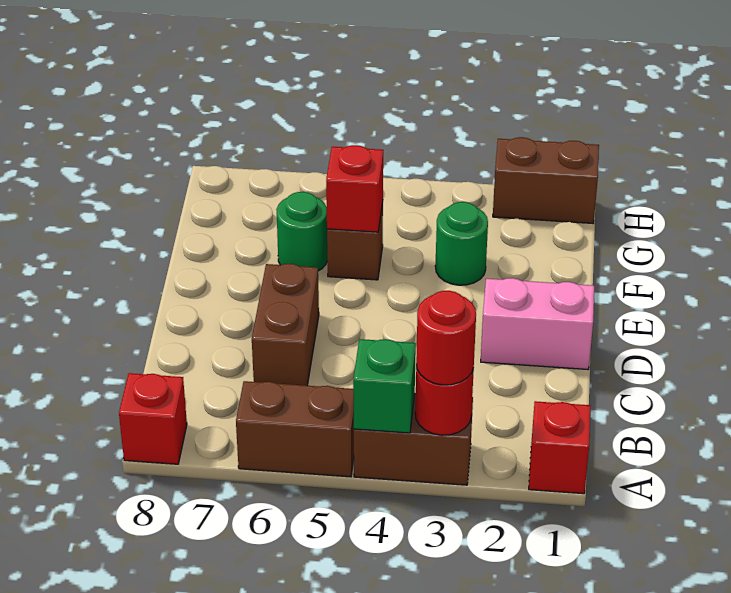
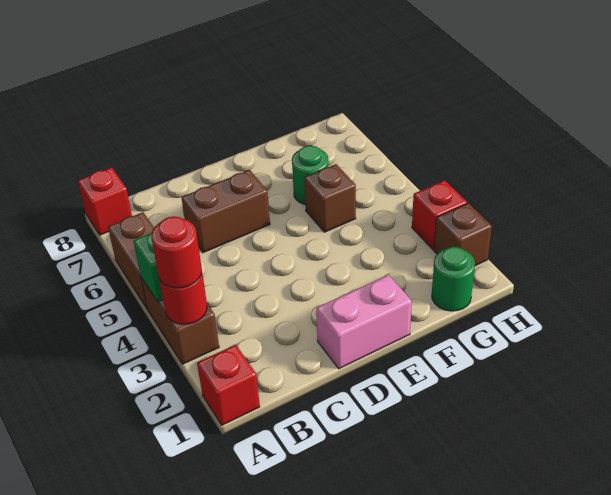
pink brick D1:D2 level 1 -> pink brick D1:E1 level 1
green round brick F3 level 1 -> green round brick G1 level 1
red brick F5 level 2 -> red brick H3 level 1
brown brick H1:H2 level 1 -> brown brick H2 level 1

